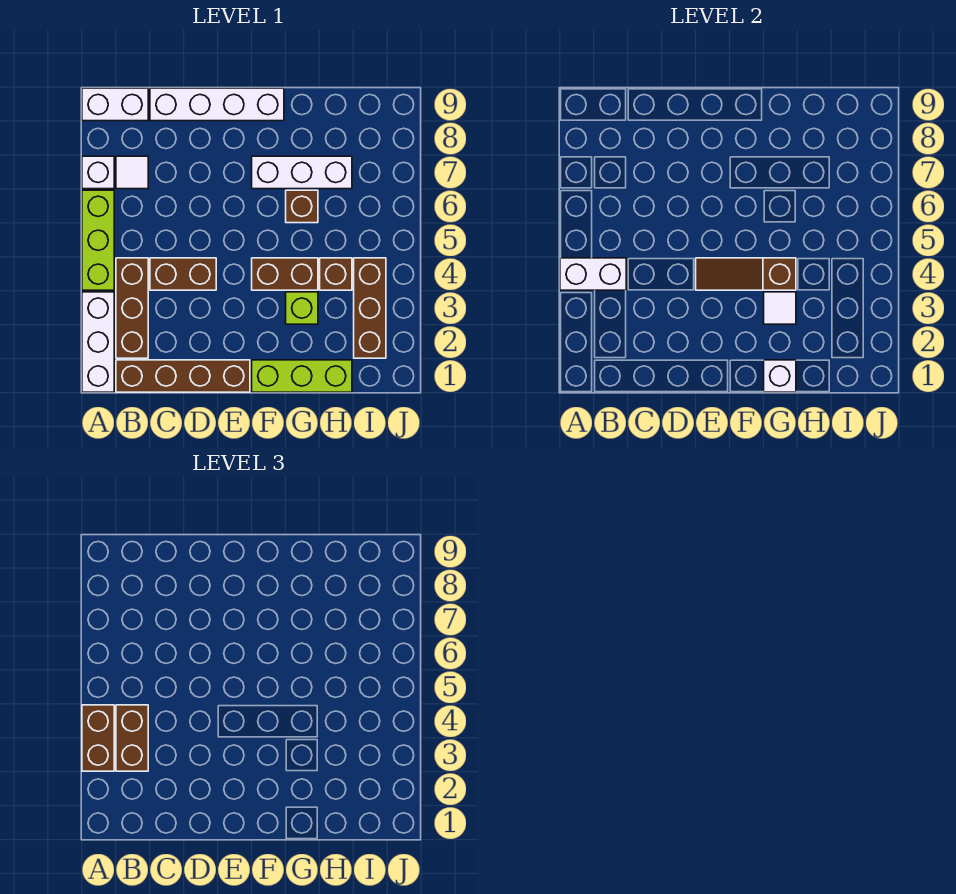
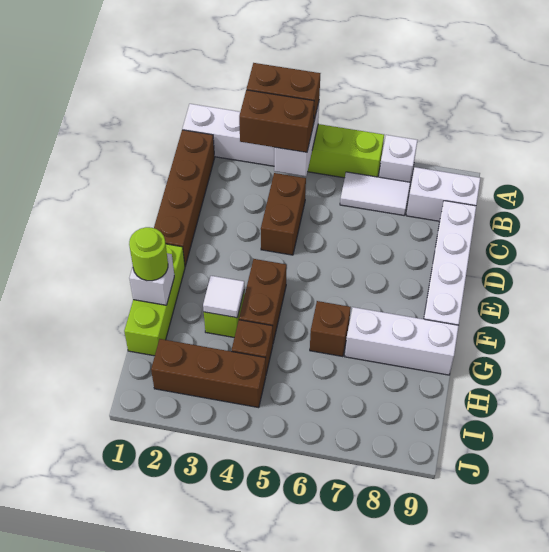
white brick A9:B9 level 1 -> white brick B8:B9 level 1
brown brick B2:B4 level 1 -> none
white tile B7 level 1 -> white tile B6:B7 level 1
brown slope E4:G4 level 2 top G -> none
white brick F7:H7 level 1 -> white brick G7:G9 level 1
none -> lime round brick G1 level 3

